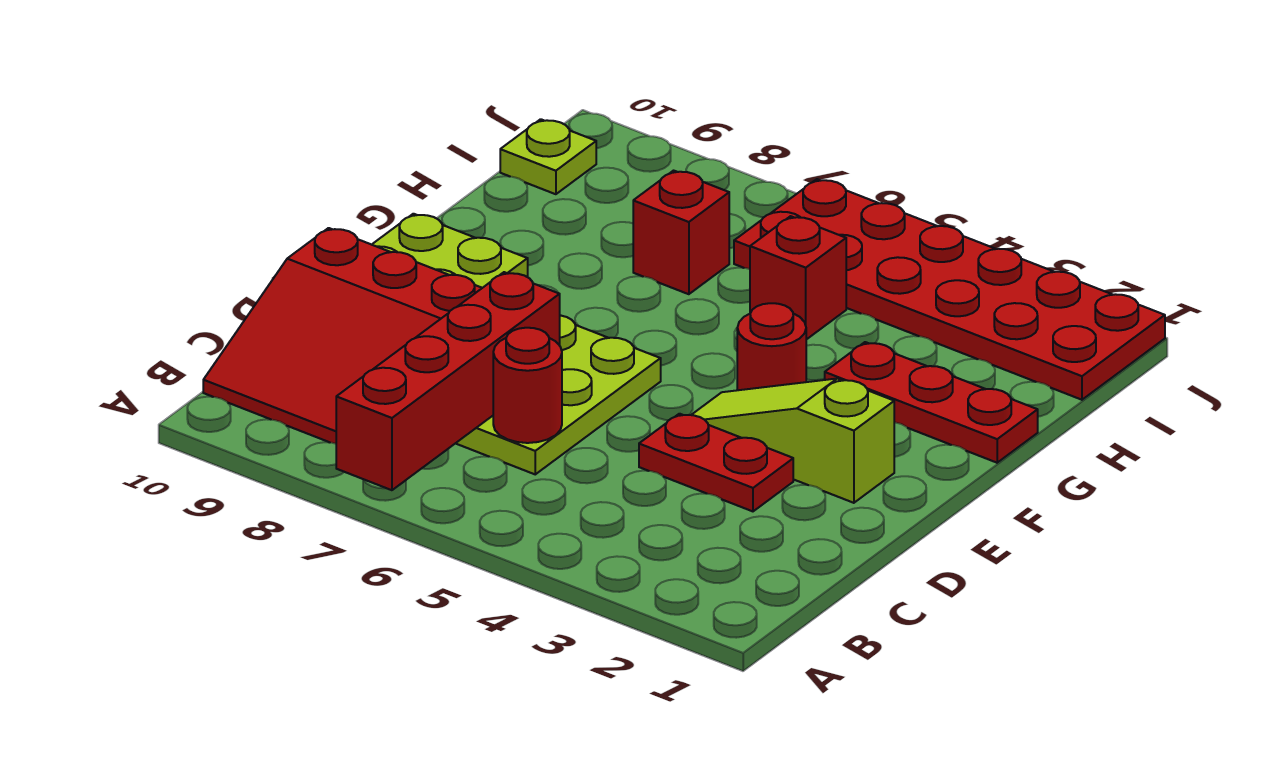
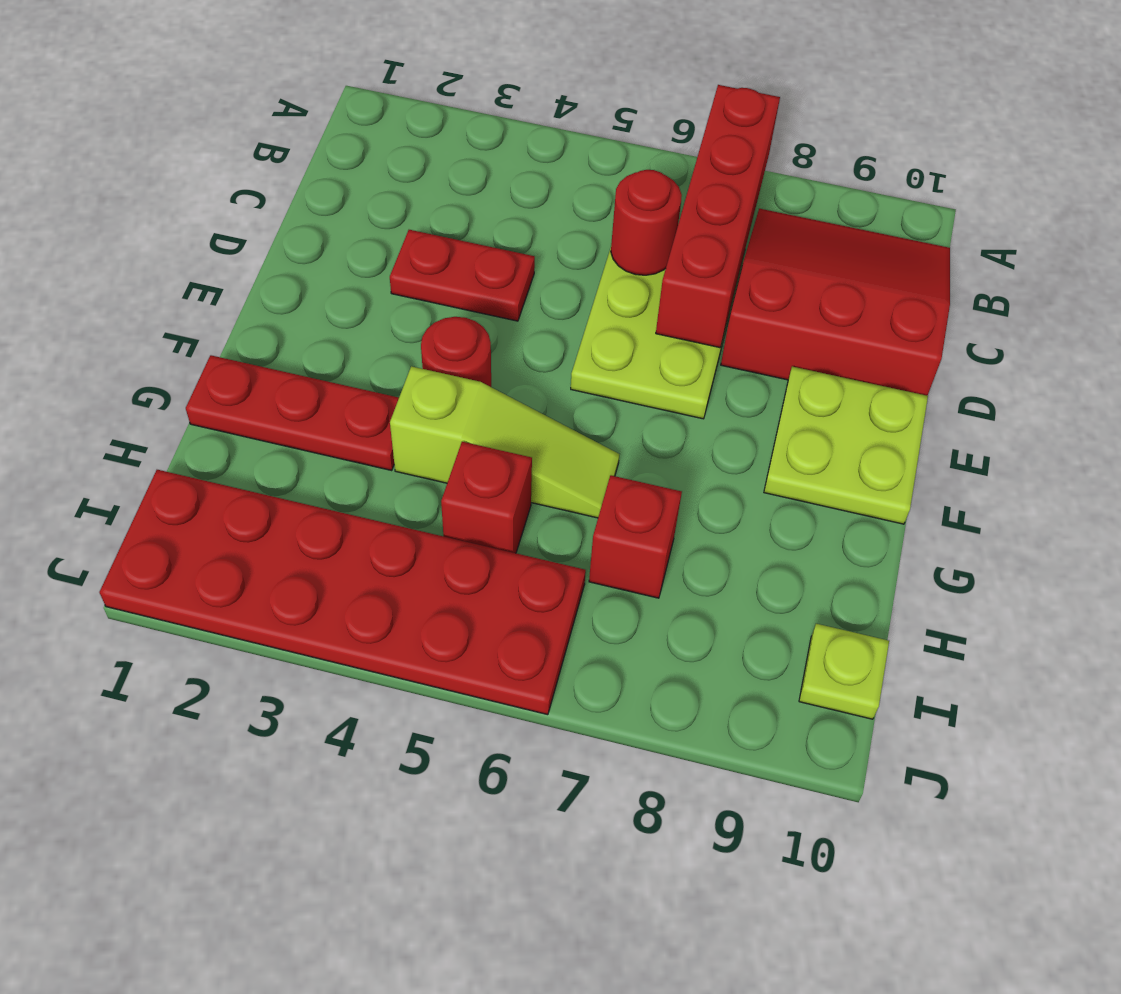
lime slope E2:E4 level 1 top 2 -> lime slope G4:G6 level 1 top 4

